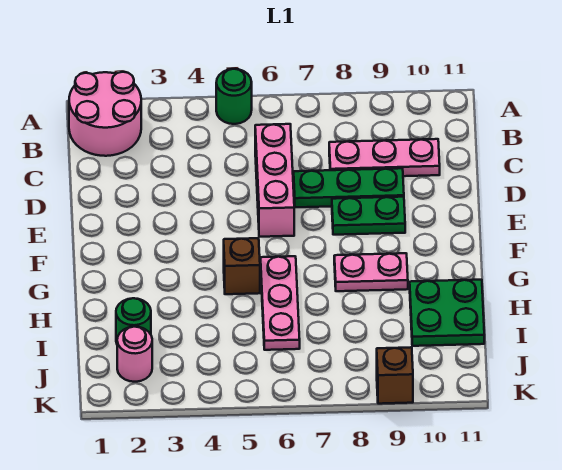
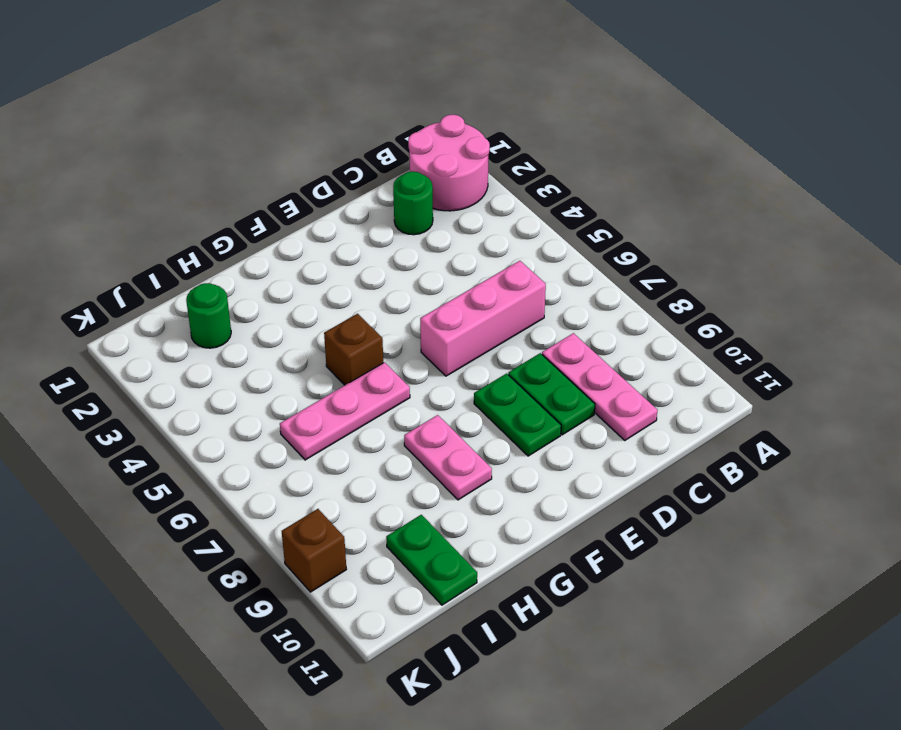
green round brick A5 level 1 -> green round brick C2 level 1
green plate D7:D9 level 1 -> green plate D8:D9 level 1
green plate H10:I11 level 1 -> green plate I10:I11 level 1
pink round brick J2 level 1 -> none

